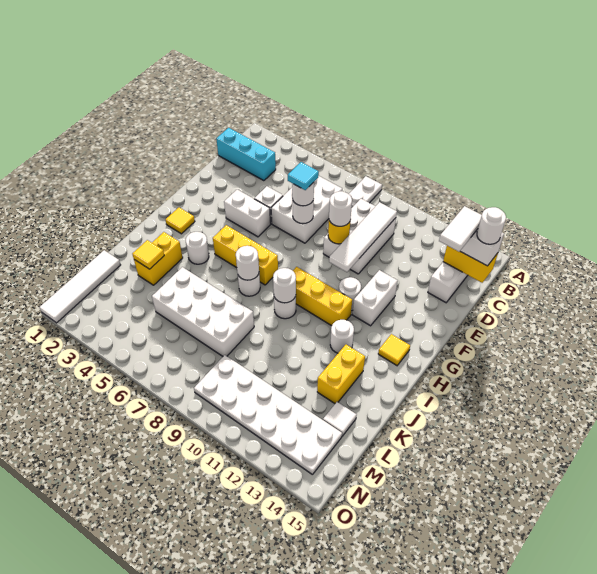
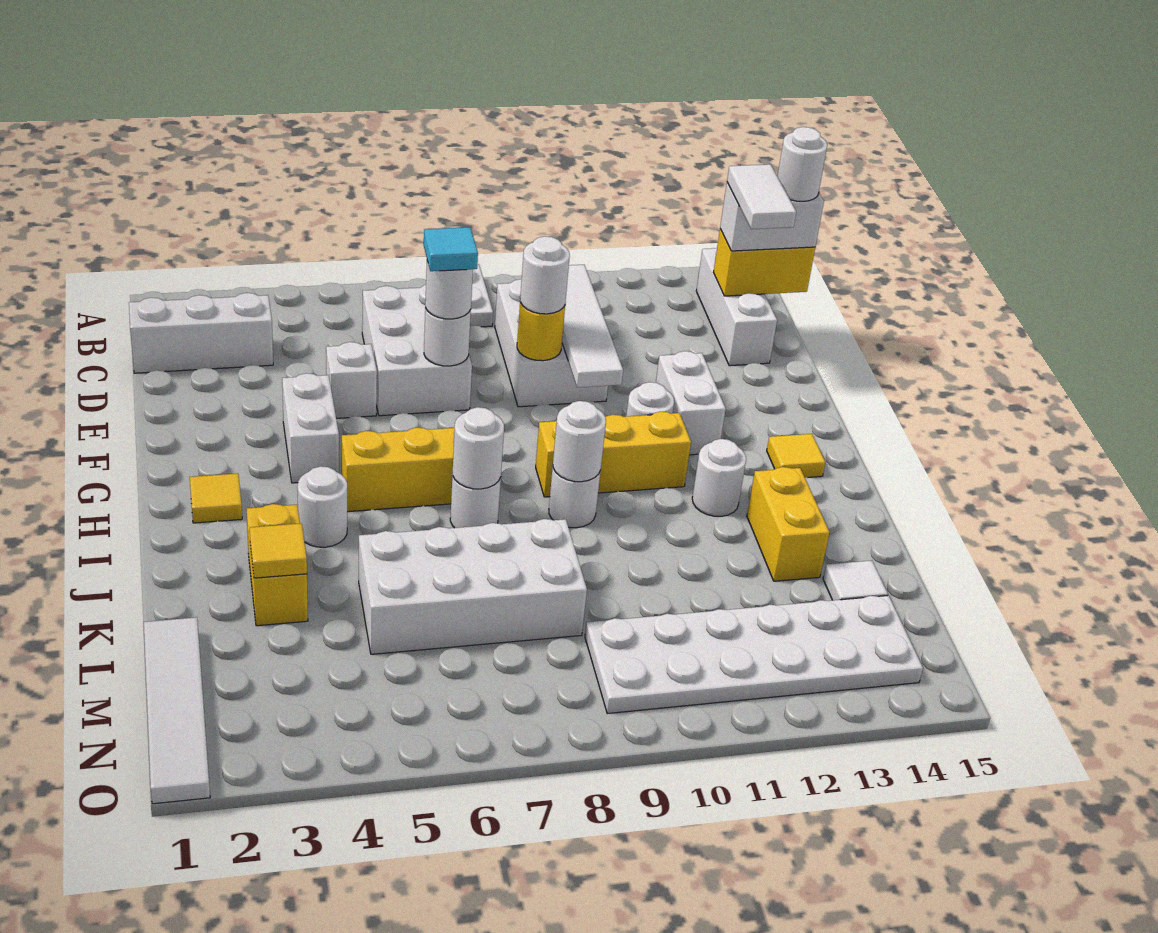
cyan brick C1:C3 level 1 -> white brick C1:C3 level 1
white brick F4:F5 level 1 -> white brick F4:G4 level 1

